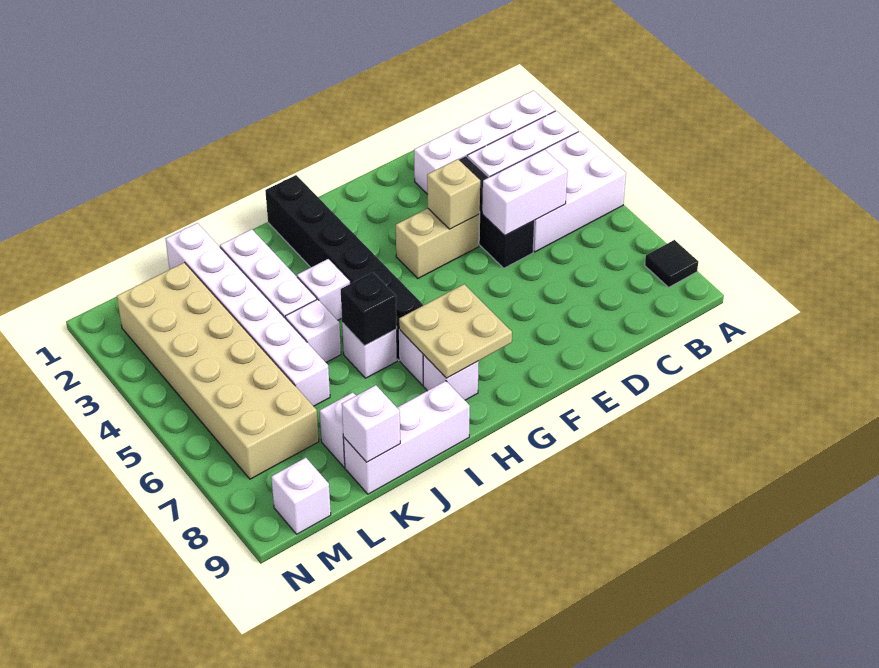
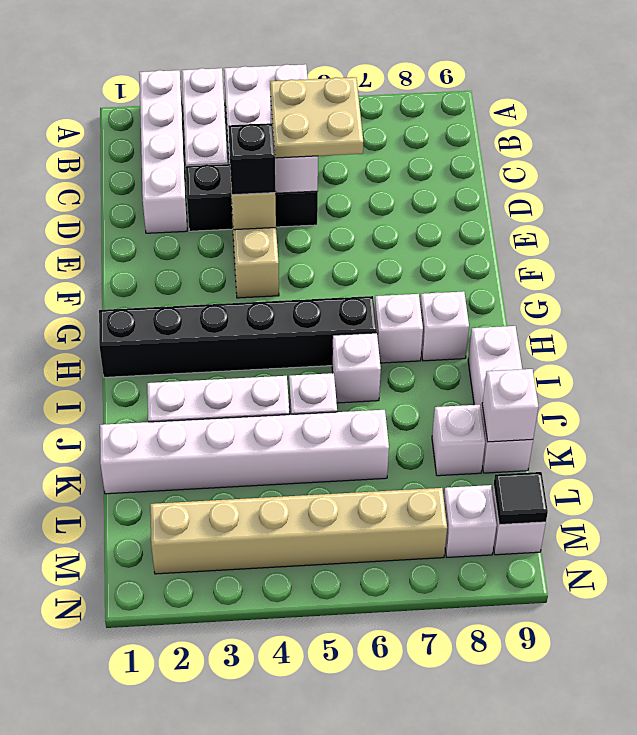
black tile A8 level 1 -> black tile M9 level 2
tan plate G7:H8 level 2 -> tan plate C5:D6 level 3
white brick I4 level 1 -> white brick M8 level 1
black brick I6 level 2 -> black brick E4 level 3
tan brick L2:M7 level 1 -> tan brick M2:M7 level 1

